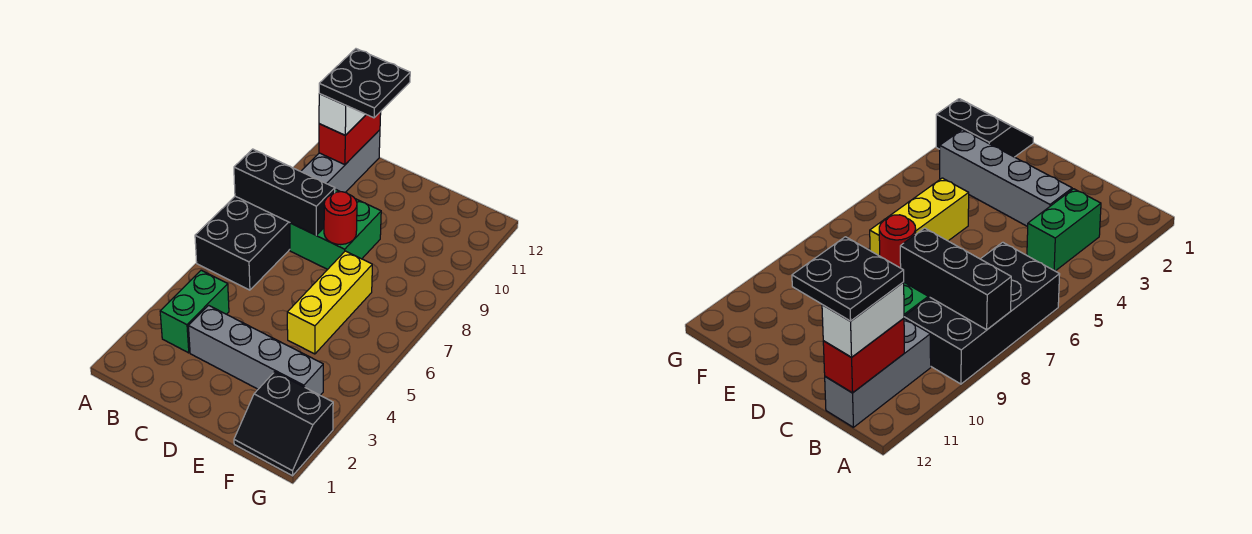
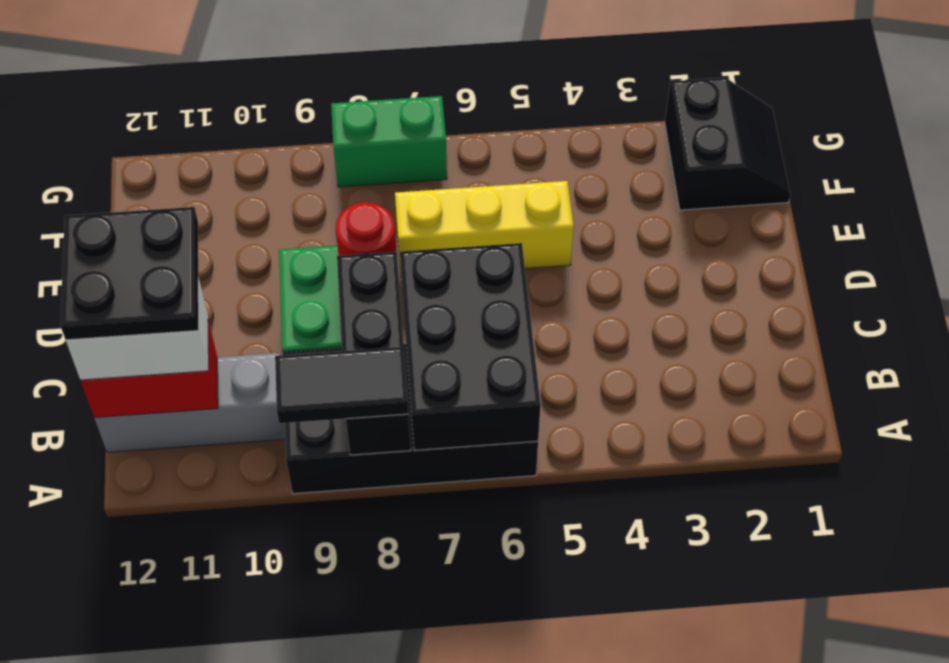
none -> black brick A6:C7 level 2
none -> black tile A8:A9 level 3
green brick B3:B4 level 1 -> green brick G7:G8 level 1
grey brick C3:F3 level 1 -> none

